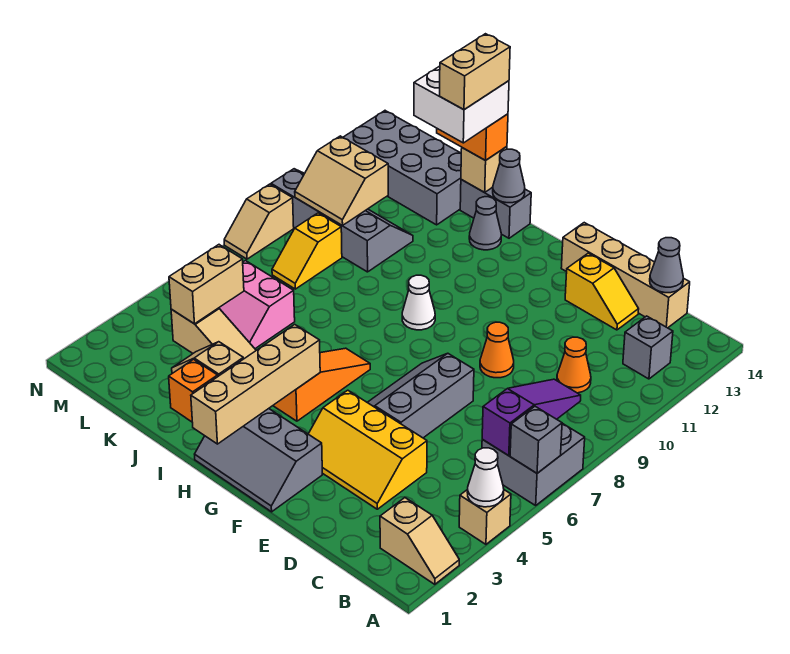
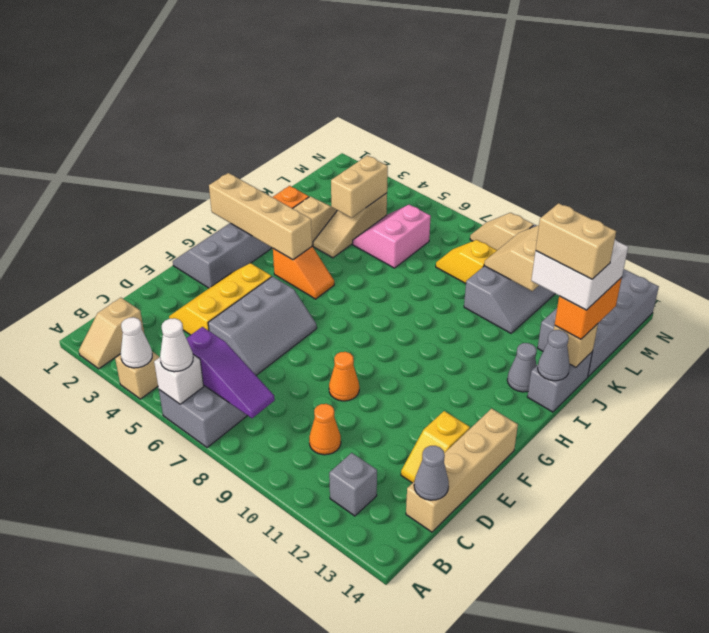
grey brick A6 level 2 -> white brick A6 level 2
grey slope E5:F7 level 1 top E -> grey slope D5:F6 level 1 top 5
orange slope H4:H6 level 1 top 4 -> orange slope H4:H5 level 1 top 4
white cone H9 level 1 -> white cone A6 level 3
tan brick L4:L5 level 2 -> tan brick K4:L4 level 2

